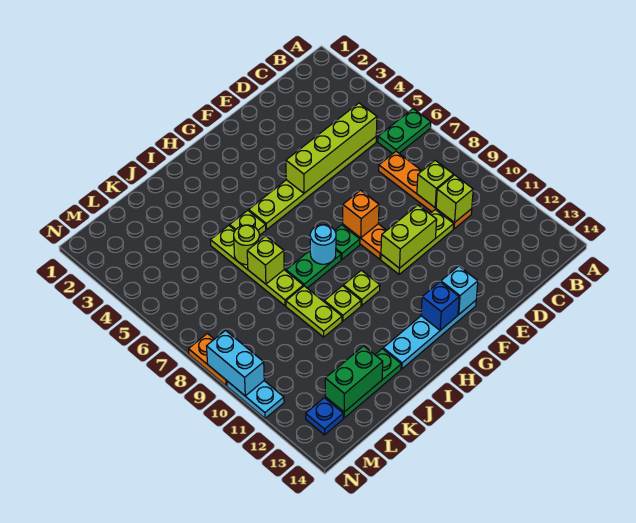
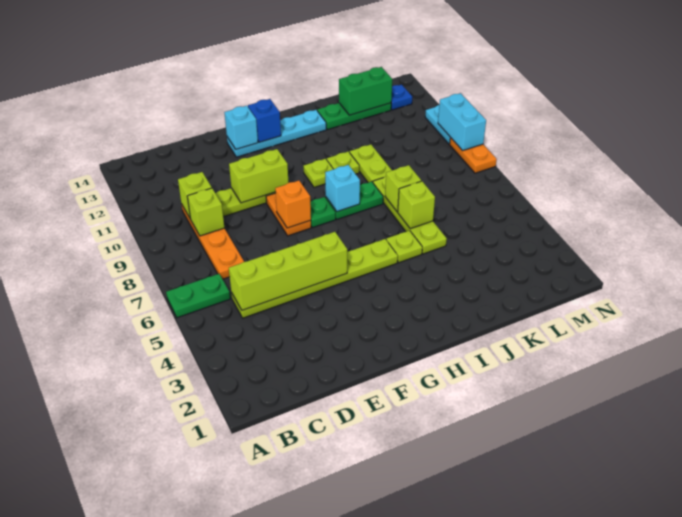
cyan round brick H8 level 2 -> cyan brick H8 level 2
lime round brick J6 level 2 -> lime brick J6 level 2

